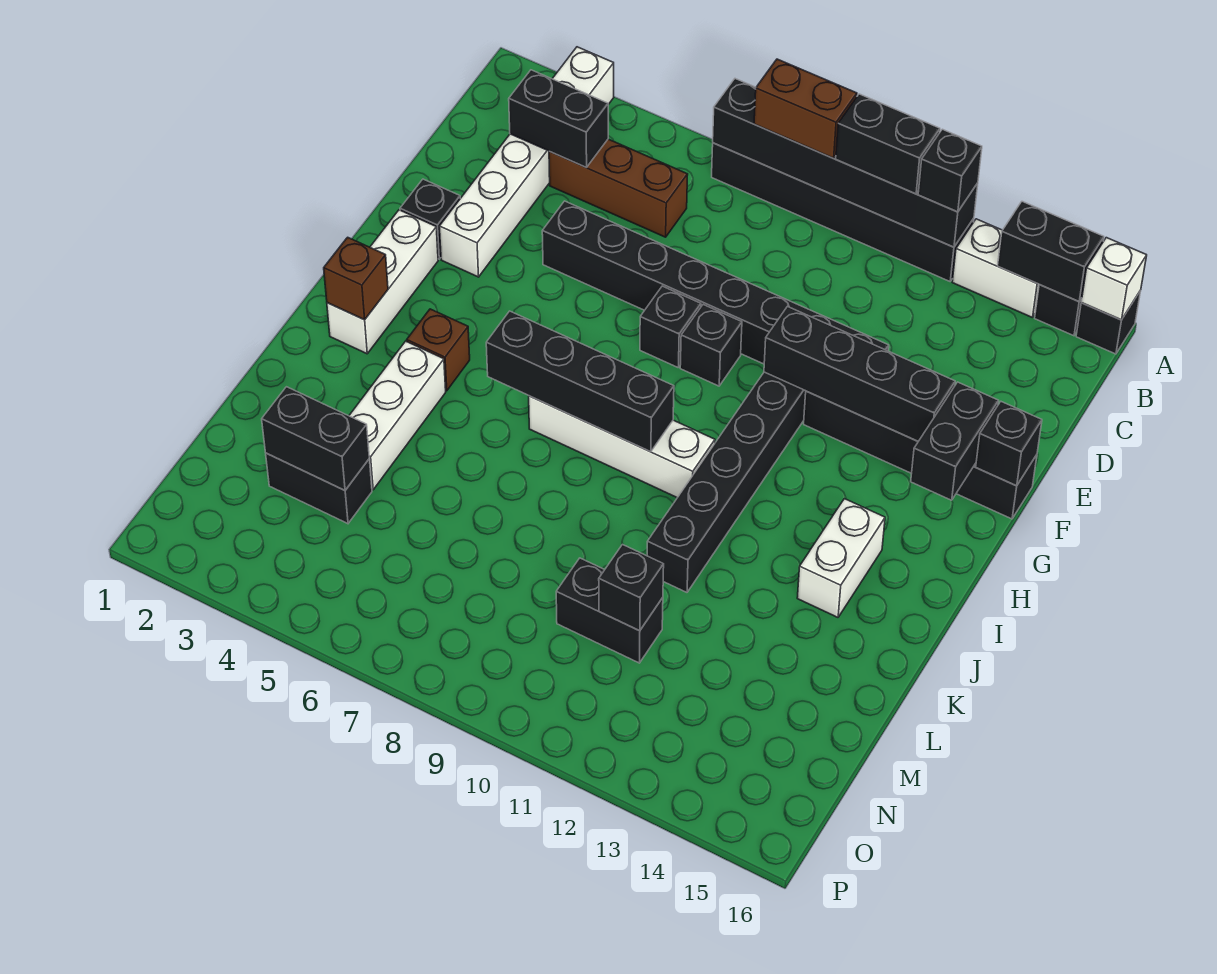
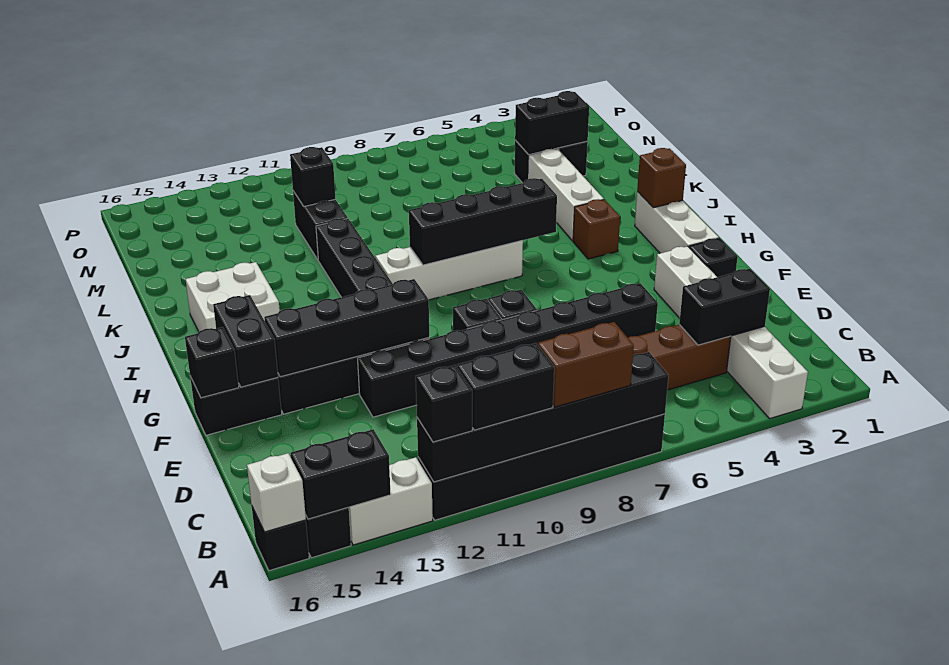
white brick I14:J14 level 1 -> white brick I14:J15 level 1
black brick M10:M11 level 1 -> black brick L11:M11 level 1

